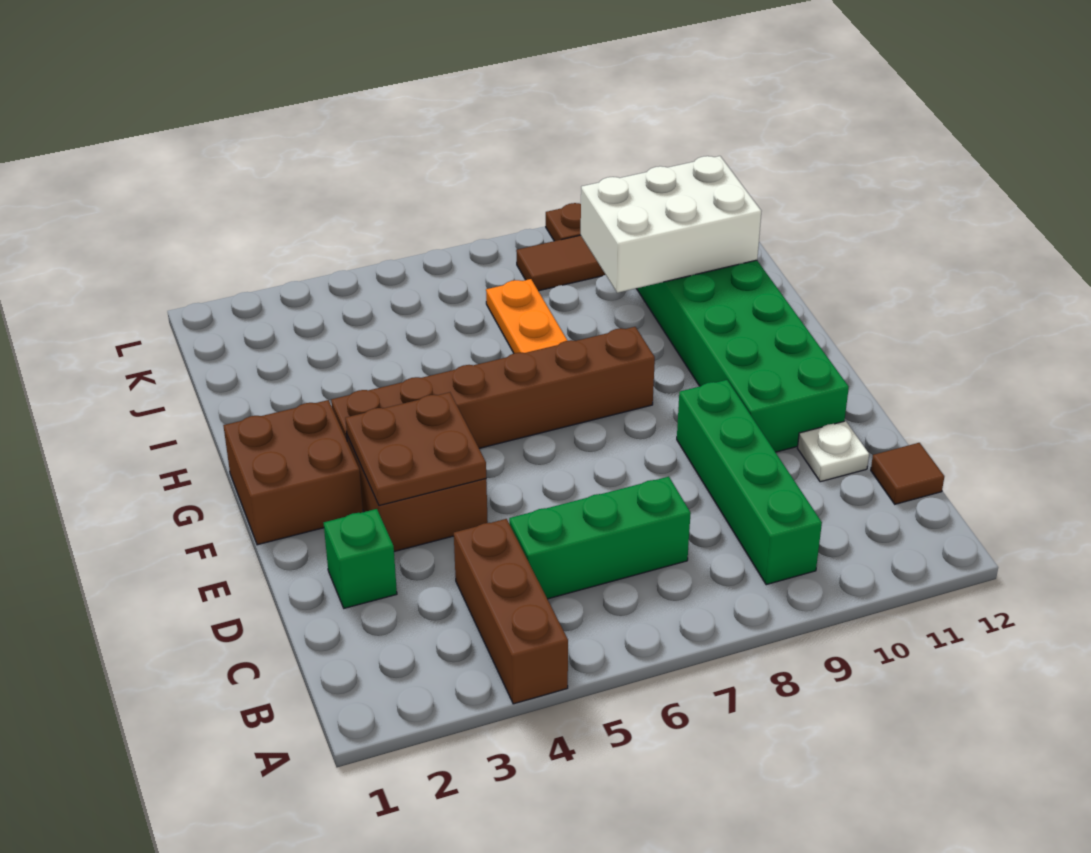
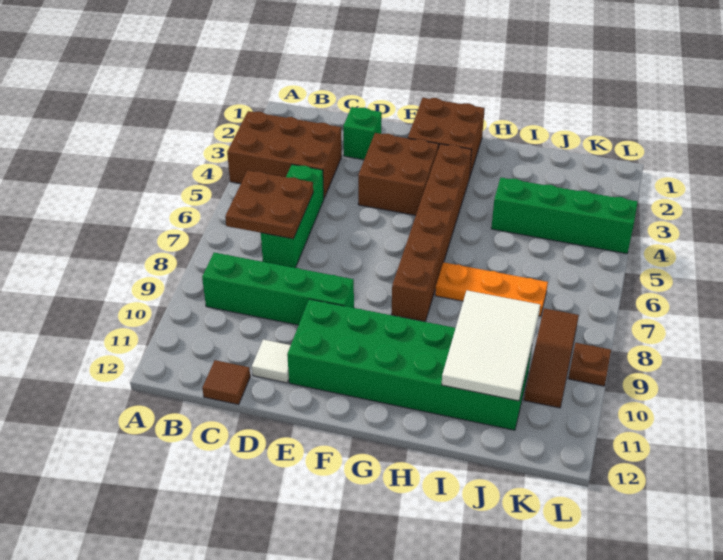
brown brick A4:C4 level 1 -> brown brick A3:C4 level 1
white plate D11 level 1 -> white tile D11 level 1
brown plate E3:F4 level 2 -> brown plate B6:C7 level 2
none -> green brick I4:L4 level 1
white brick I9:J11 level 2 -> white tile I9:J11 level 2

